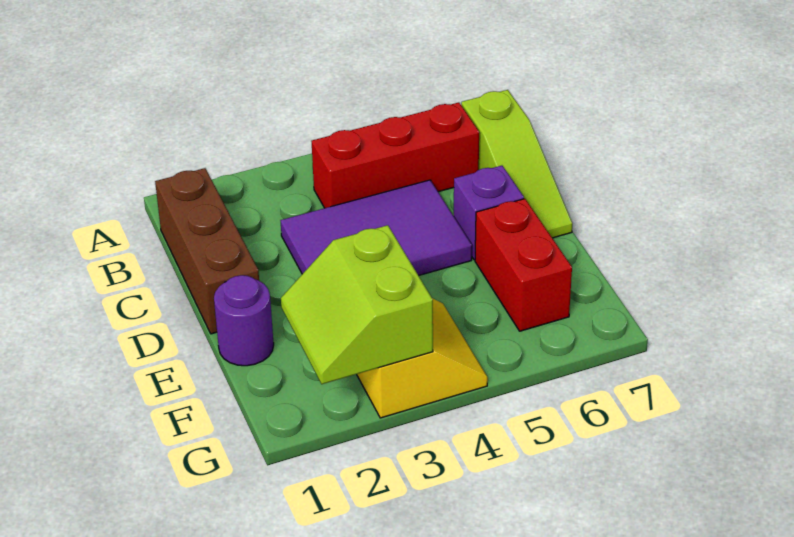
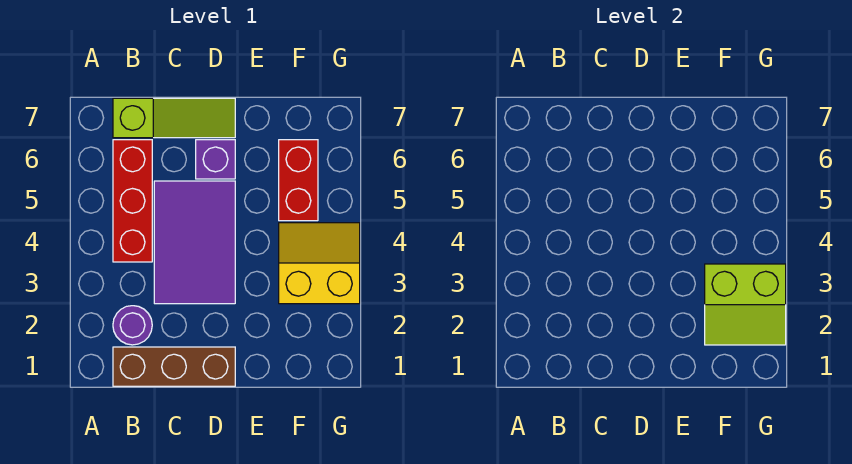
purple round brick E1 level 1 -> purple round brick B2 level 1
red brick E6:F6 level 1 -> red brick F5:F6 level 1

